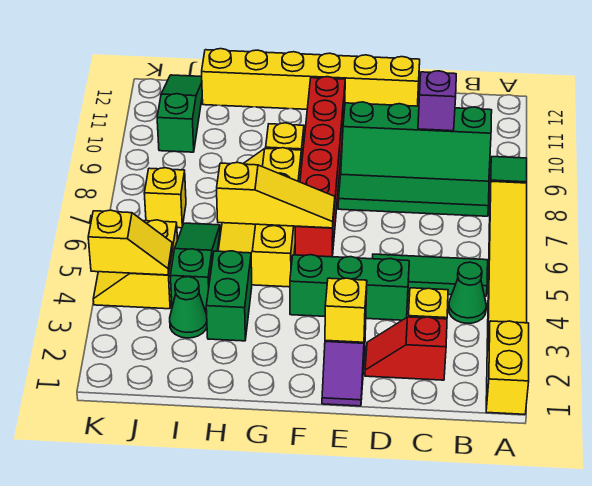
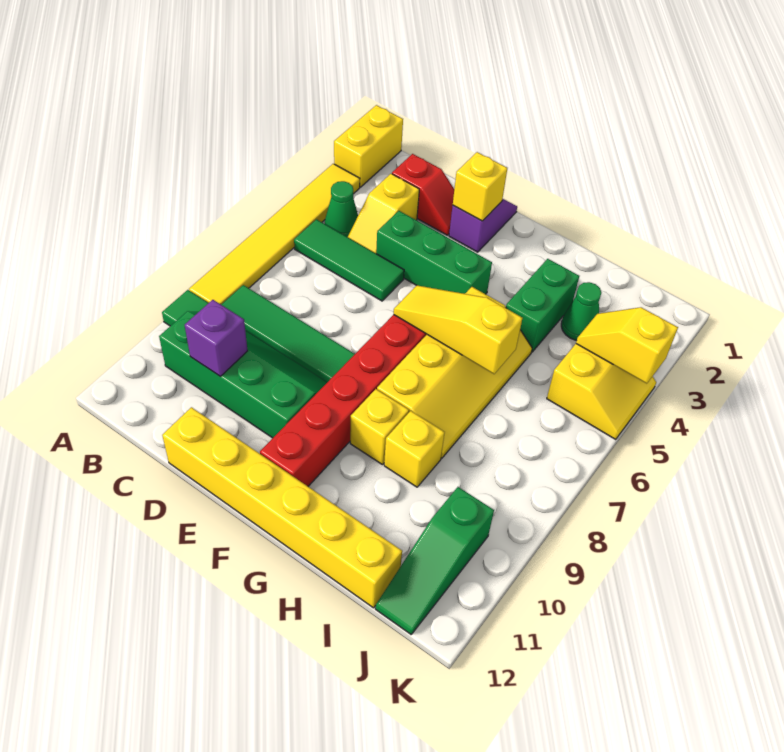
green slope I4:I6 level 1 top 4 -> none
yellow brick J7 level 1 -> yellow brick H9 level 1

